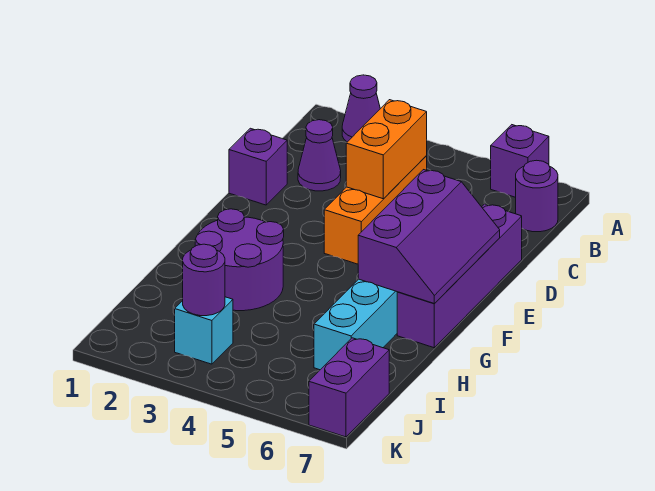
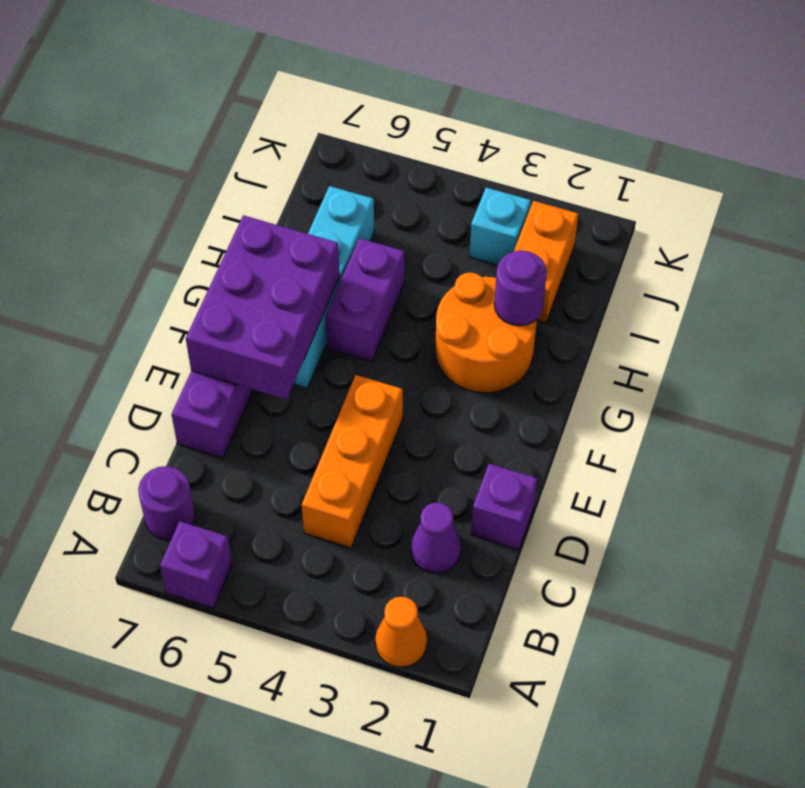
purple cone A2 level 1 -> orange cone A2 level 1
orange brick C4:D4 level 2 -> orange brick I2:J2 level 1
purple slope E6:G7 level 2 top 6 -> purple brick E6:G7 level 2
purple round brick G2:H3 level 1 -> orange round brick G2:H3 level 1
purple round brick J3 level 2 -> purple round brick H2 level 2
purple brick J7:K7 level 1 -> purple brick G5:H5 level 1

